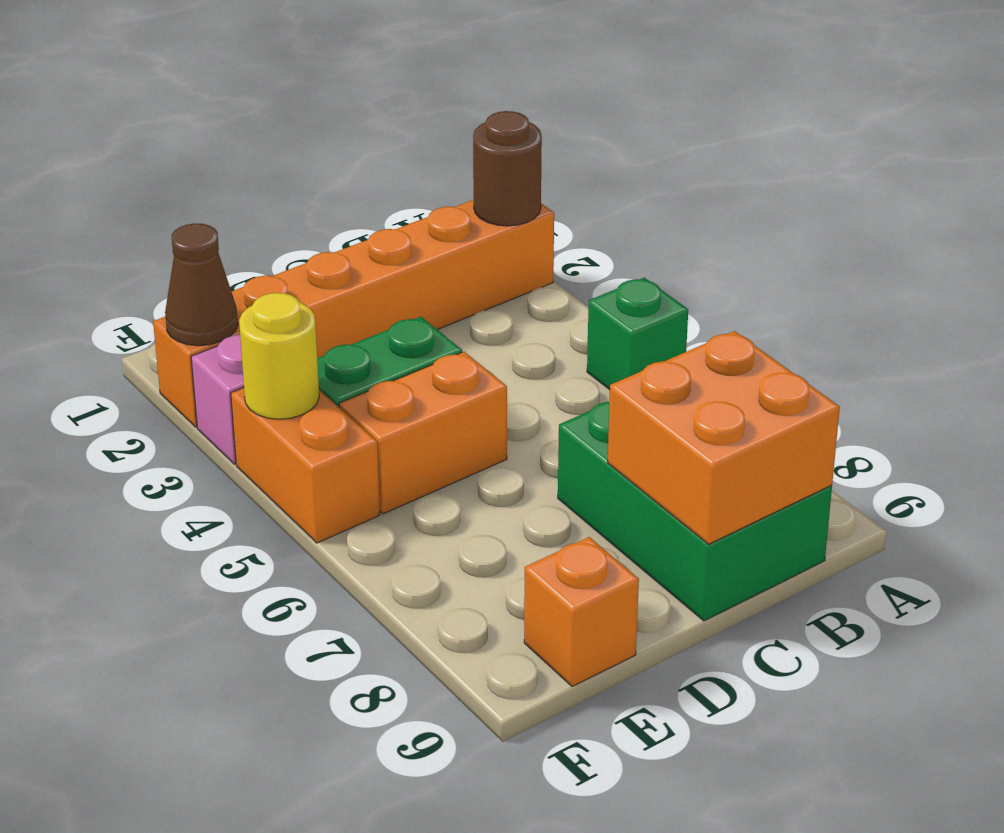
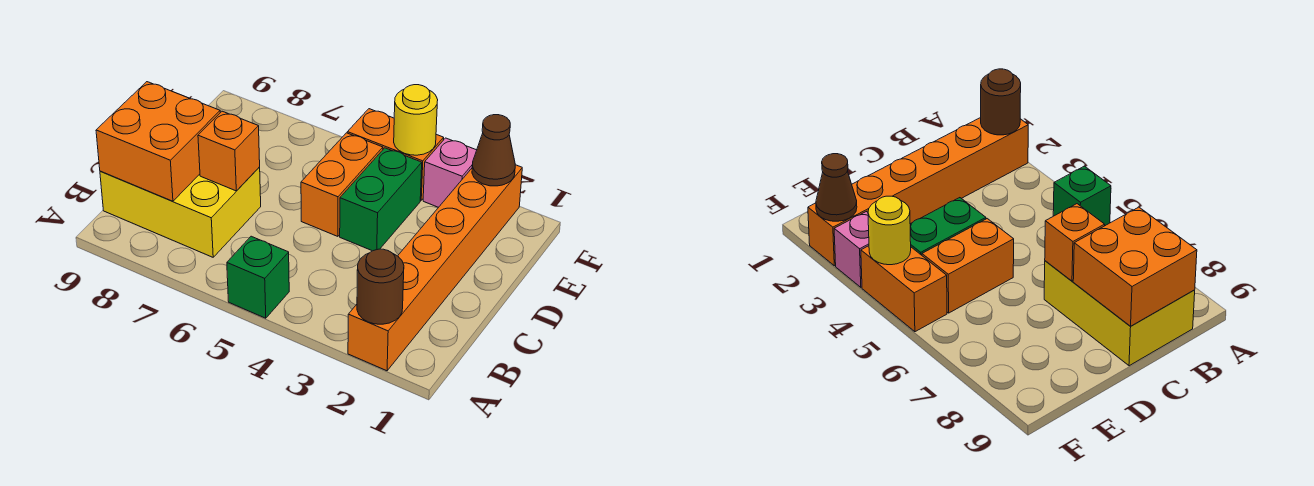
green brick B7:C9 level 1 -> yellow brick B7:C9 level 1
orange brick E9 level 1 -> orange brick C7 level 2

